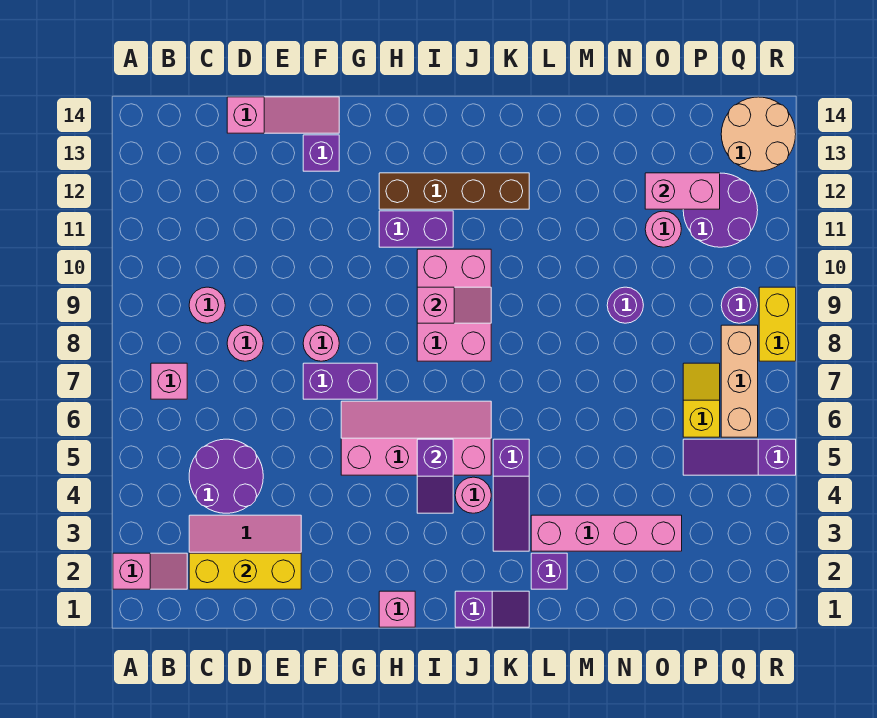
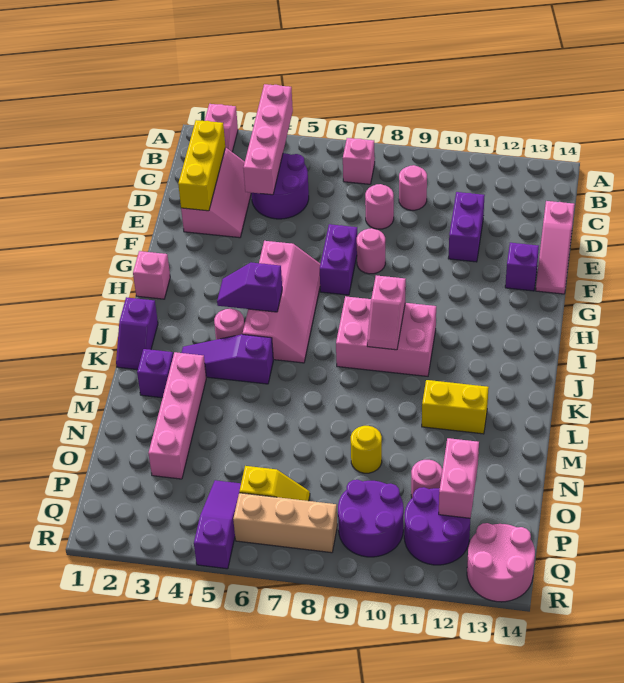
none -> pink brick A4:D4 level 2
purple brick H11:I11 level 1 -> purple brick D11:E11 level 1
brown brick H12:K12 level 1 -> none
purple round brick N9 level 1 -> yellow round brick N9 level 1
purple round brick Q9 level 1 -> purple round brick P9:Q10 level 1
tan round brick Q13:R14 level 1 -> pink round brick Q13:R14 level 1
yellow brick R8:R9 level 1 -> yellow brick L11:L12 level 1

